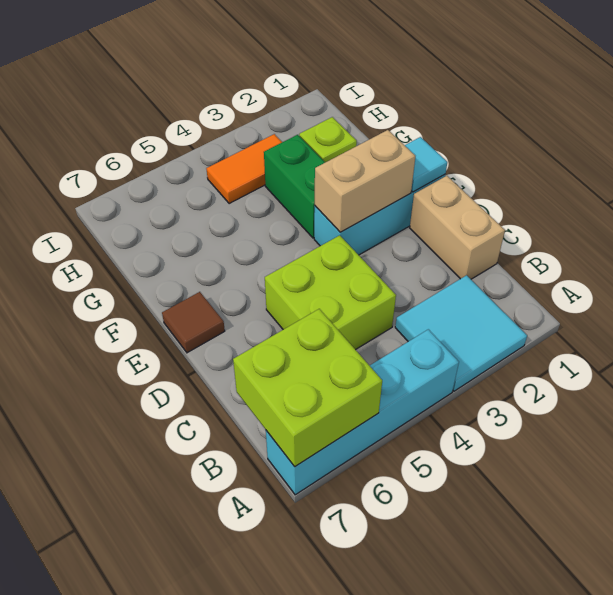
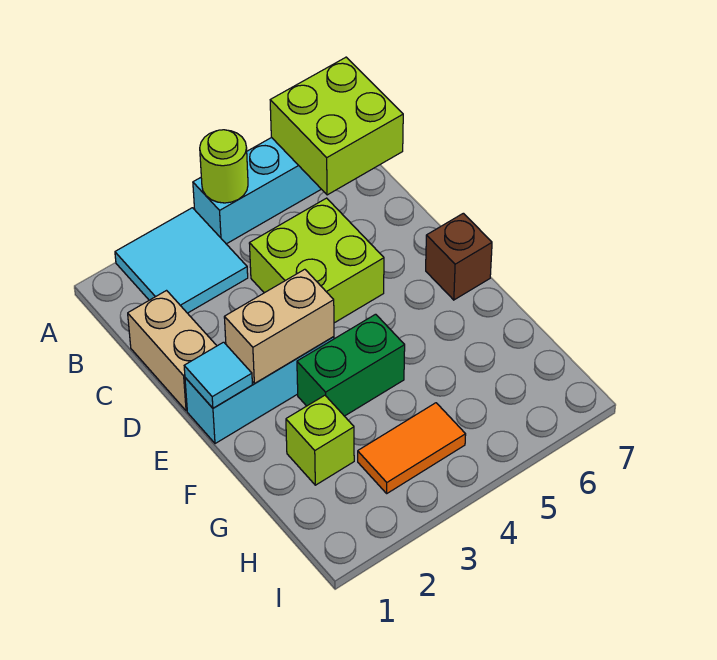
none -> lime round brick A4 level 2
brown tile E7 level 1 -> brown brick E7 level 1
green brick F3:G3 level 1 -> green brick F3:F4 level 1

